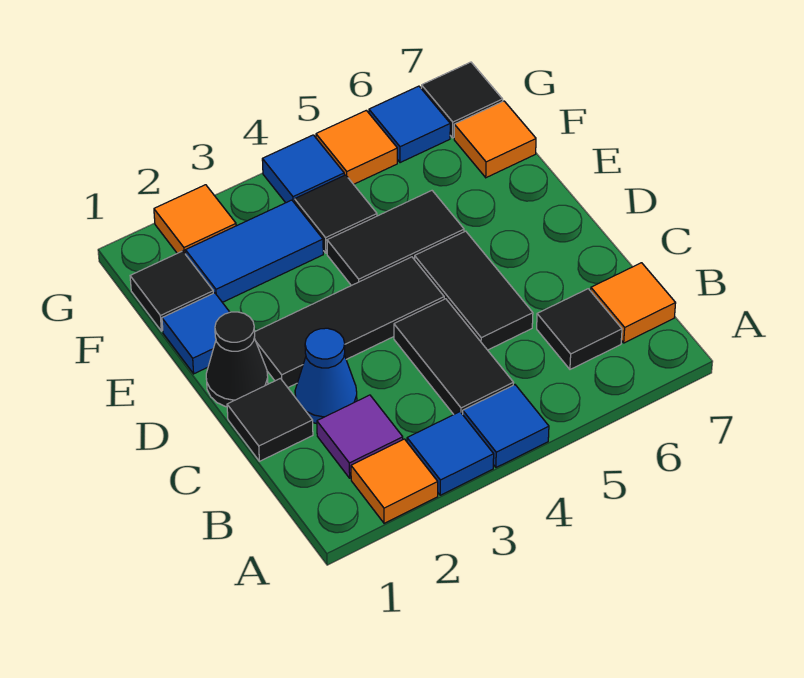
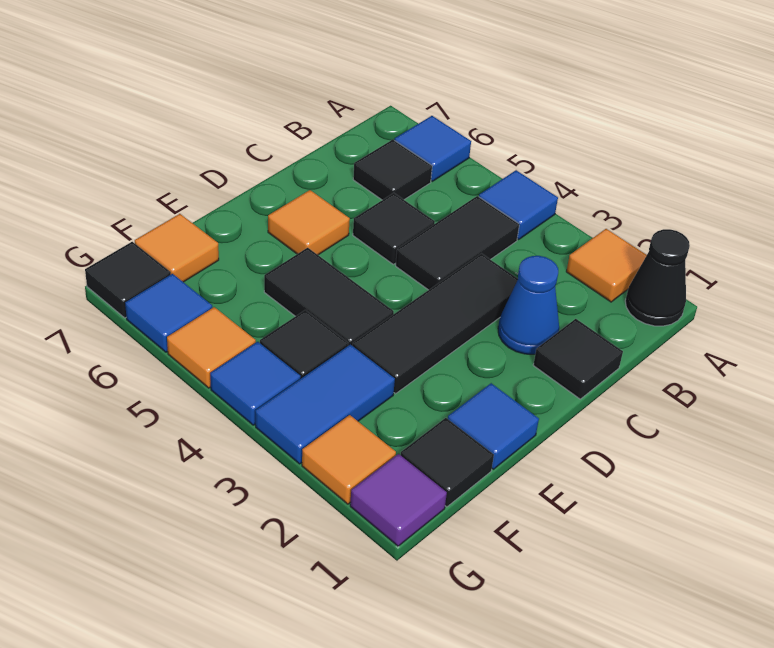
blue tile A3 level 1 -> blue tile A6 level 1
purple tile B2 level 1 -> purple tile G1 level 1
orange tile B7 level 1 -> orange tile D6 level 1
black tile C5:D5 level 1 -> black tile C5 level 1
black cone D1 level 1 -> black cone A1 level 1
black tile D2:D4 level 1 -> black tile C3:E3 level 1
blue tile F2:F3 level 1 -> blue tile F3:G3 level 1

